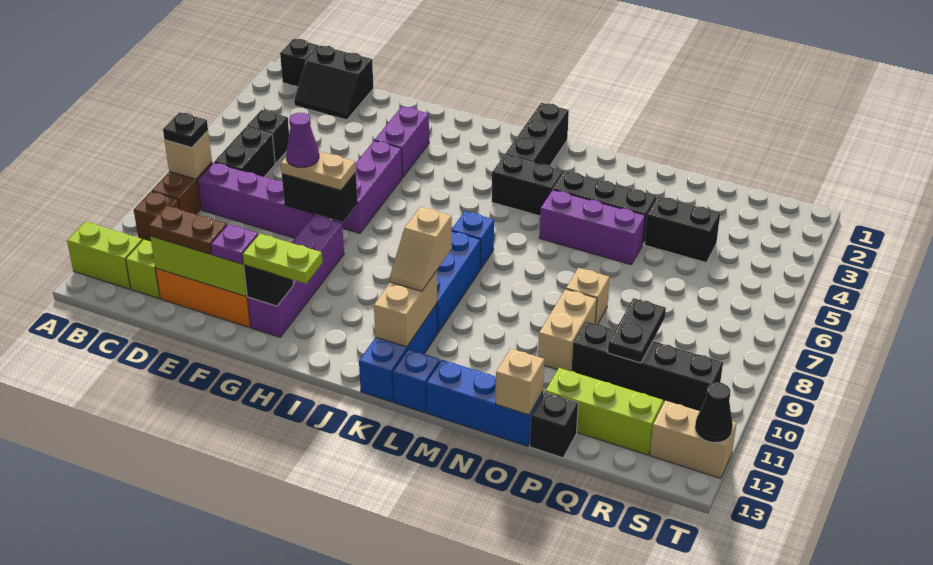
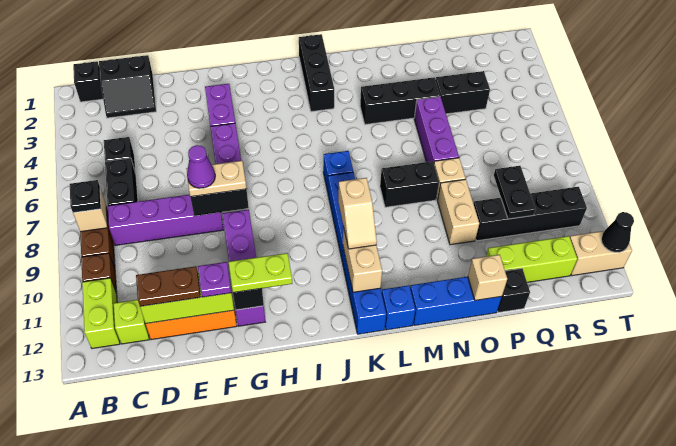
lime brick A12:B12 level 1 -> lime brick B11:B12 level 1
black brick K4:L4 level 1 -> black brick M8:N8 level 1
purple brick M5:O5 level 1 -> purple brick O5:O7 level 1

